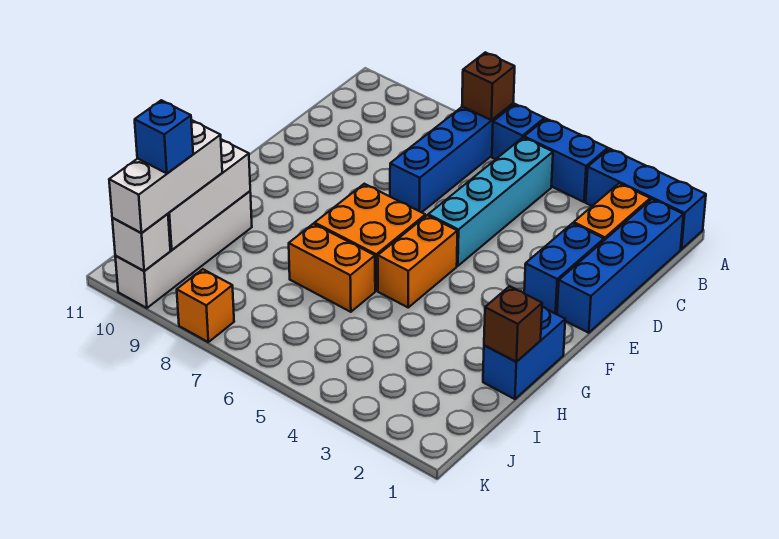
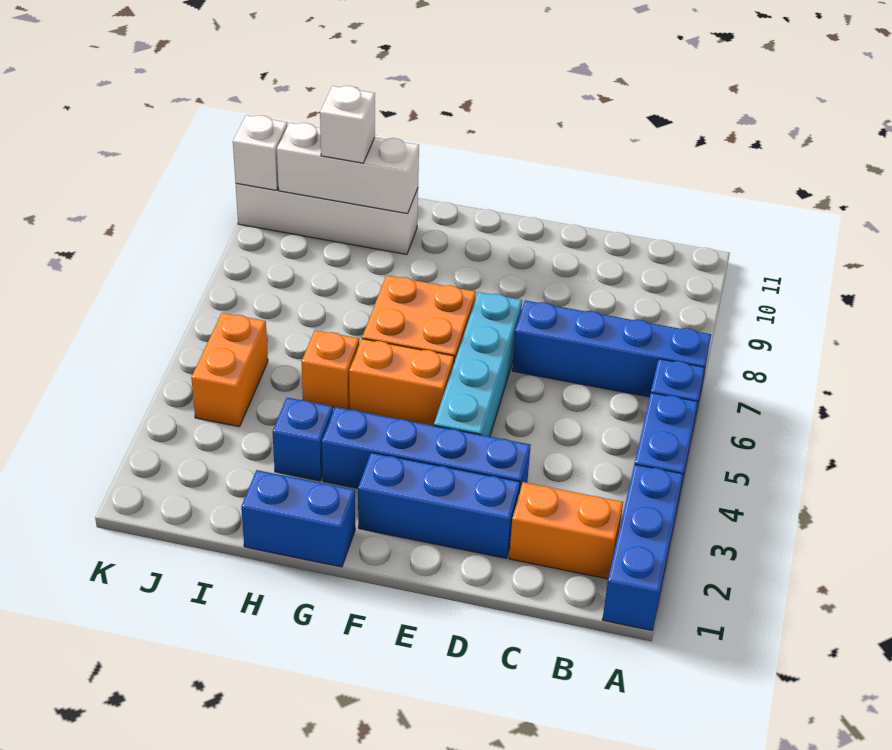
brown brick A7 level 2 -> none
blue brick B1:E1 level 1 -> blue brick D3:G3 level 1
cyan brick B5:E5 level 1 -> cyan brick E4:E7 level 1
blue brick D2:E2 level 1 -> blue brick D2:F2 level 1
brown brick H1 level 2 -> none
orange brick H6:H7 level 1 -> orange brick J4:J5 level 1
white brick I10:K10 level 3 -> white brick I10 level 3
blue brick J10 level 4 -> blue brick H3 level 1
orange brick K8 level 1 -> orange brick H5 level 1

